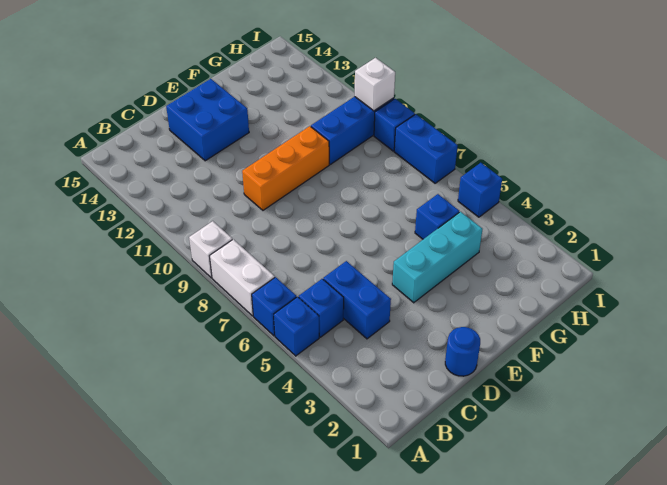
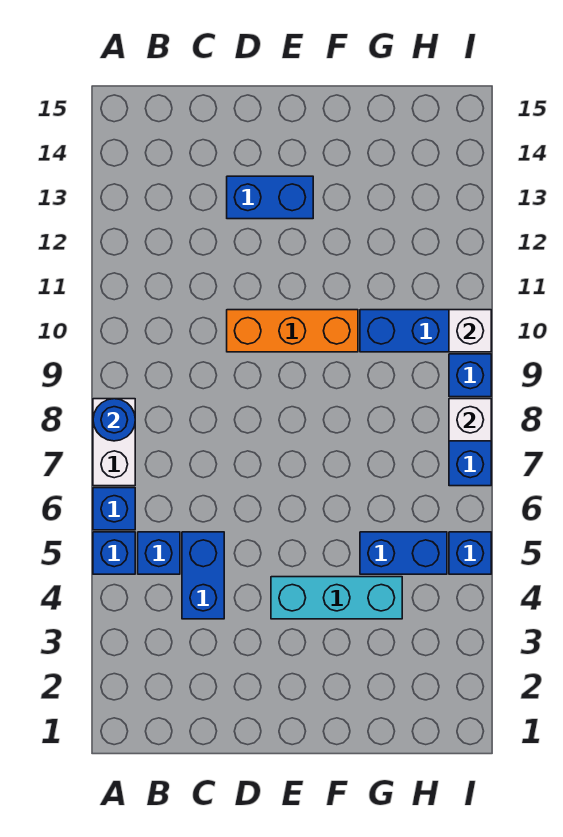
white brick A9 level 1 -> white brick I8 level 2
blue round brick D1 level 1 -> blue round brick A8 level 2
blue brick D13:E14 level 1 -> blue brick D13:E13 level 1
blue brick G5 level 1 -> blue brick G5:H5 level 1

